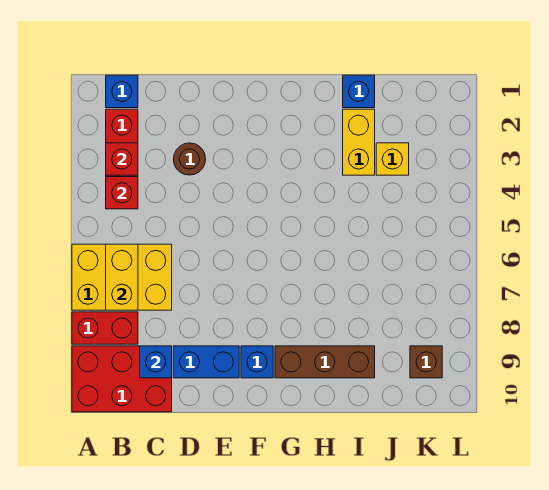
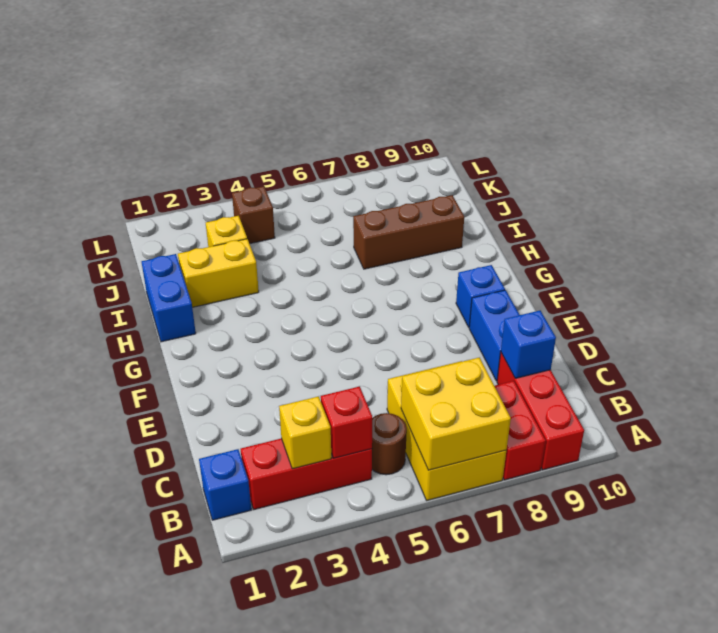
red brick A9:C10 level 1 -> red brick A9:C9 level 1
red brick B3 level 2 -> yellow brick B3 level 2
yellow brick B6:B7 level 2 -> yellow brick A6:B7 level 2
brown round brick D3 level 1 -> brown round brick B5 level 1
brown brick G9:I9 level 1 -> brown brick I7:I9 level 1
blue brick I1 level 1 -> blue brick H1:I1 level 1
brown brick K9 level 1 -> brown brick K4 level 1

